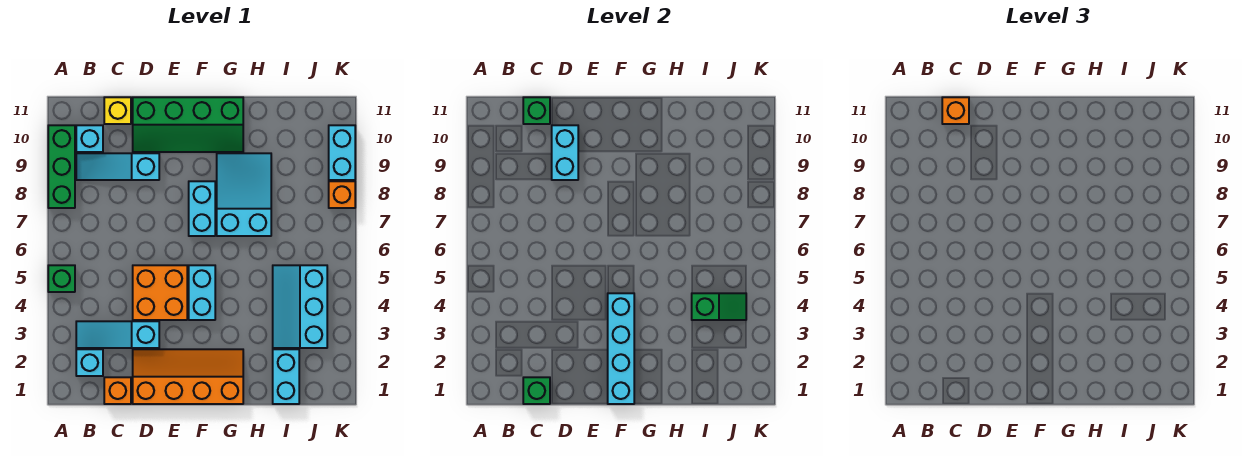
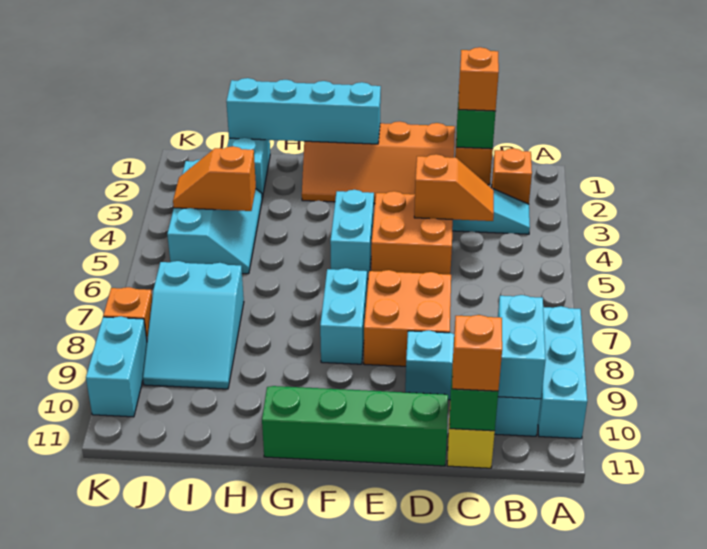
green brick A5 level 1 -> none
green brick A8:A10 level 1 -> cyan brick A8:A10 level 1
cyan brick B2 level 1 -> orange brick B2 level 1
none -> orange brick C1 level 3
none -> orange slope C4:D4 level 2 top D
none -> orange brick D7:E8 level 1
cyan brick D9:D10 level 2 -> cyan brick B9:B10 level 2
cyan brick F1:F4 level 2 -> cyan brick F1:I1 level 2
cyan slope G7:H9 level 1 top 7 -> cyan slope I7:J9 level 1 top 7
green slope I4:J4 level 2 top I -> orange slope I4:J4 level 2 top I

